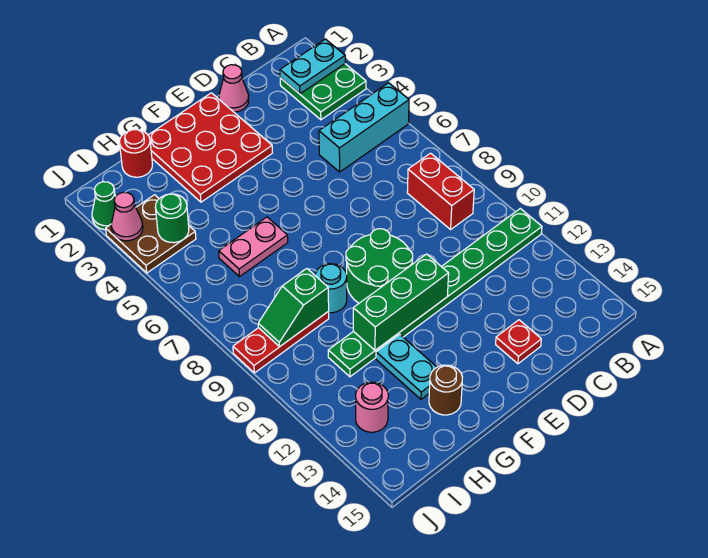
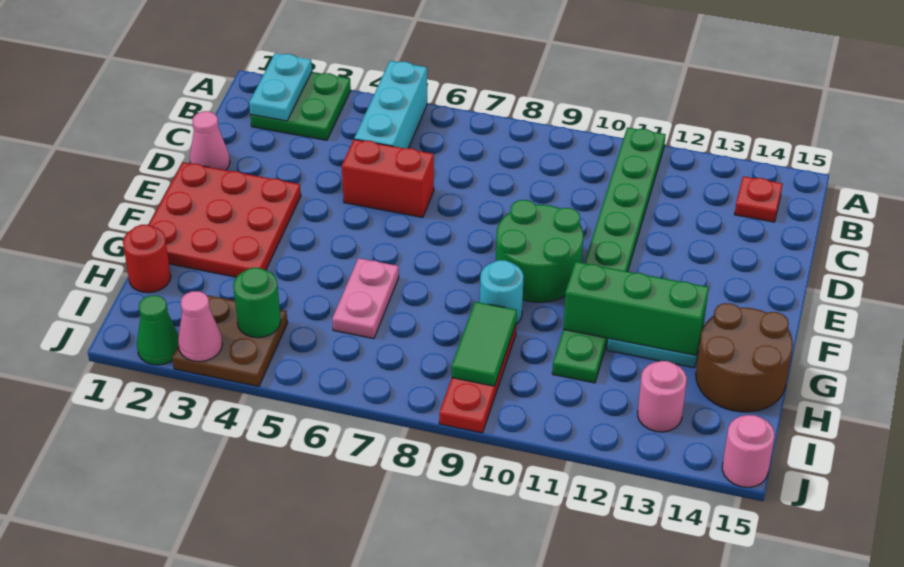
red brick B8:B9 level 1 -> red brick D5:D6 level 1
red plate D14 level 1 -> red plate B14 level 1
green brick E11:G11 level 2 -> green brick G11:G13 level 2
brown round brick G14 level 1 -> brown round brick G14:H15 level 1
green slope H9:I9 level 2 top H -> green tile H9:I9 level 2
none -> pink round brick J15 level 1

